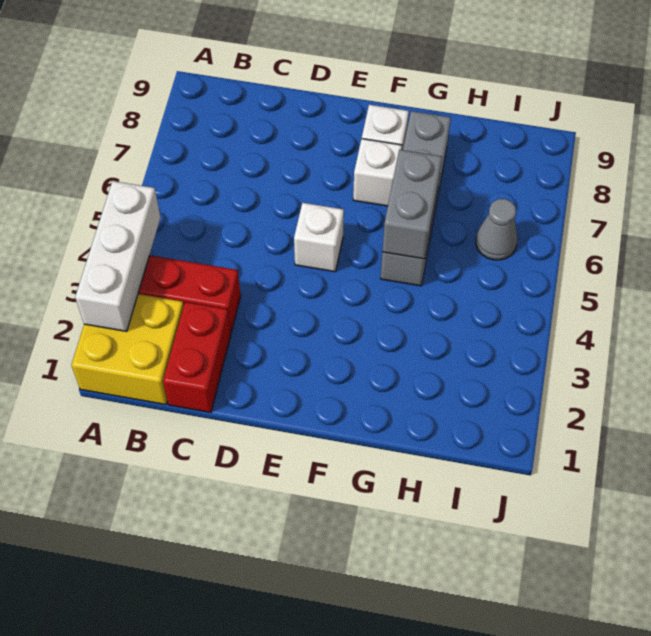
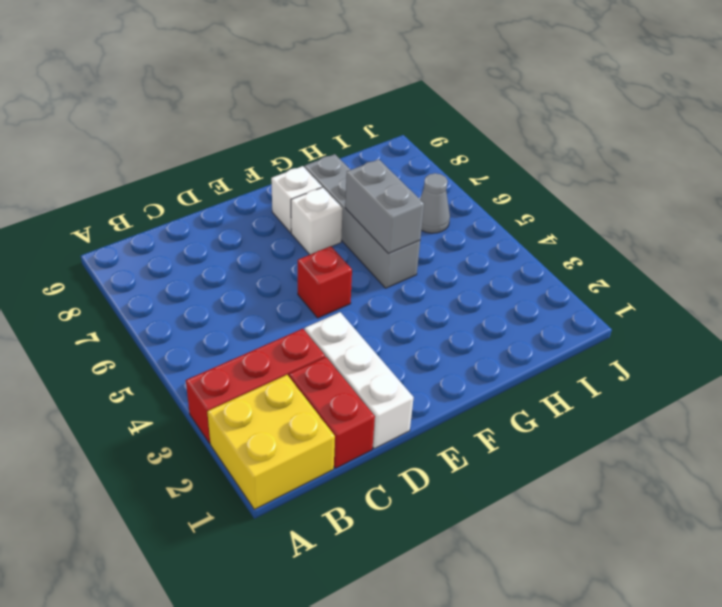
white brick A2:A4 level 2 -> white brick D1:D3 level 1
white brick E5 level 1 -> red brick E5 level 1

